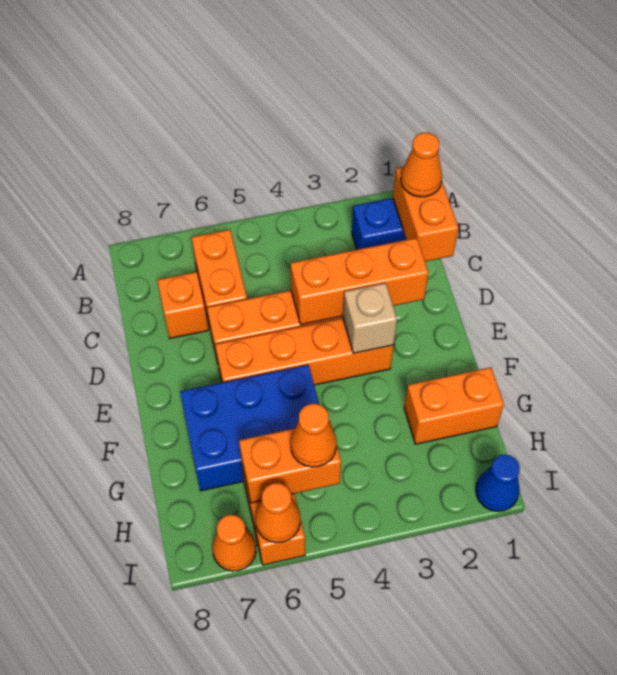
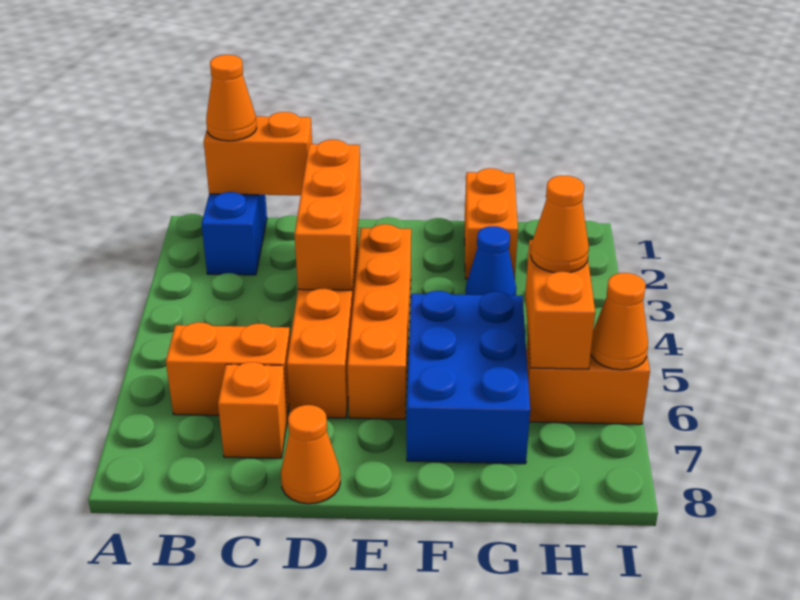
tan brick E3 level 2 -> none
blue cone I1 level 1 -> blue cone G3 level 1
orange cone I7 level 1 -> orange cone D8 level 1

